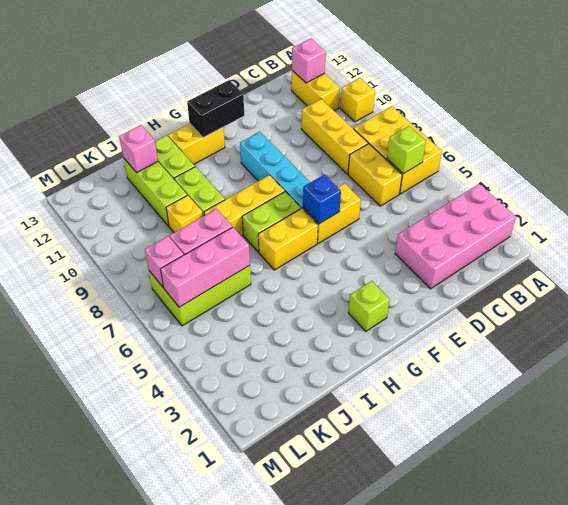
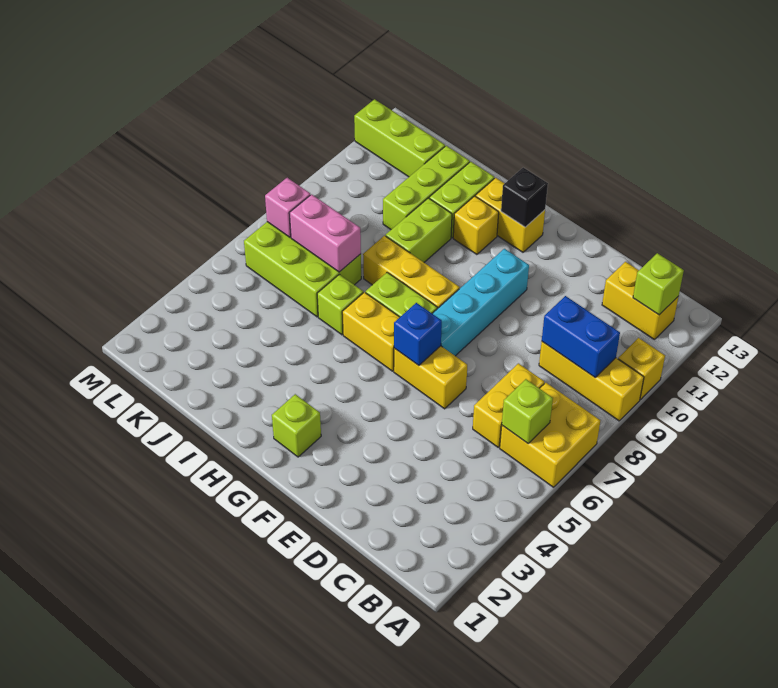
pink brick A2:D3 level 1 -> none
yellow brick A6:B8 level 1 -> yellow brick A6:B7 level 1
none -> blue brick B9:C9 level 2
yellow brick B11:B12 level 1 -> yellow brick B12:C12 level 1
pink brick B12 level 2 -> lime brick B12 level 2
yellow brick C8:C10 level 1 -> yellow brick A9:C9 level 1
black brick F12:G12 level 2 -> black brick G12 level 2
none -> lime brick I6 level 1
pink brick J6:L6 level 2 -> none
yellow brick J9 level 1 -> yellow brick H11 level 1
pink brick J12 level 2 -> none
none -> lime brick K12:M12 level 1

